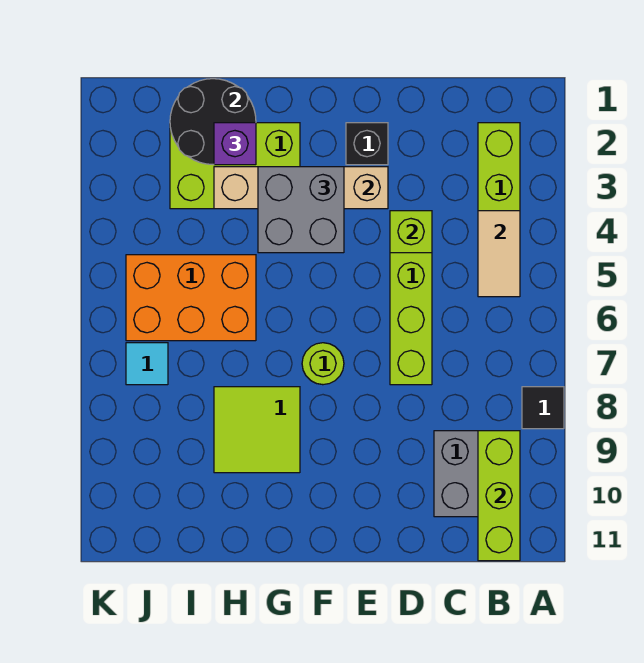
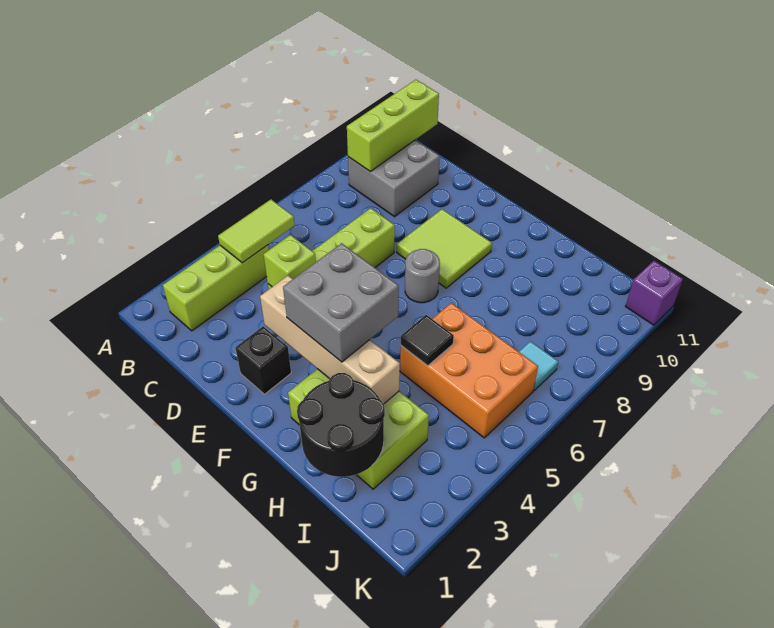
black tile A8 level 1 -> black tile H5 level 2
tan tile B4:B5 level 2 -> lime tile B4:B5 level 2
lime round brick F7 level 1 -> grey round brick F7 level 1
lime tile G8:H9 level 1 -> lime tile E8:F9 level 1
purple brick H2 level 3 -> purple brick K11 level 1

